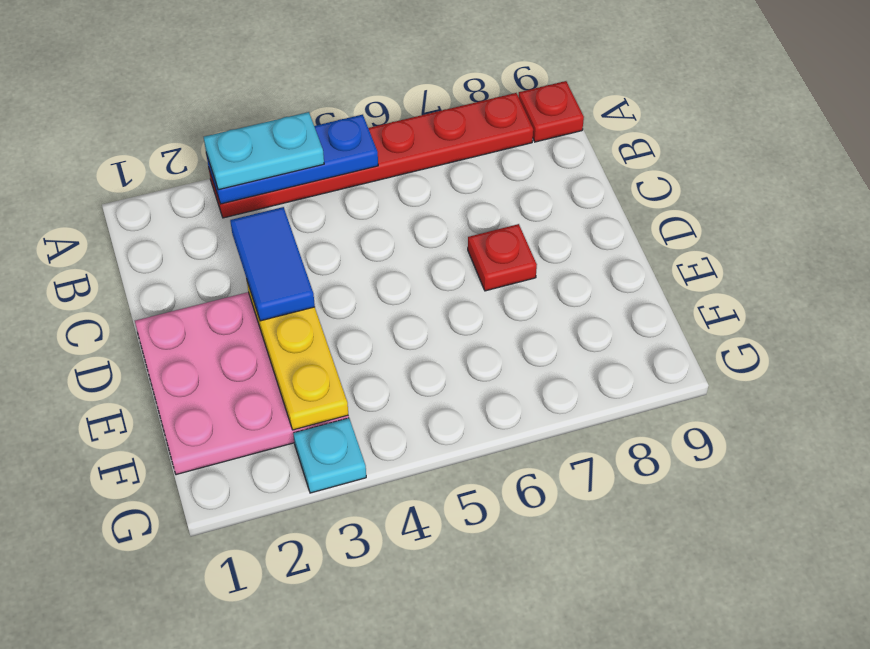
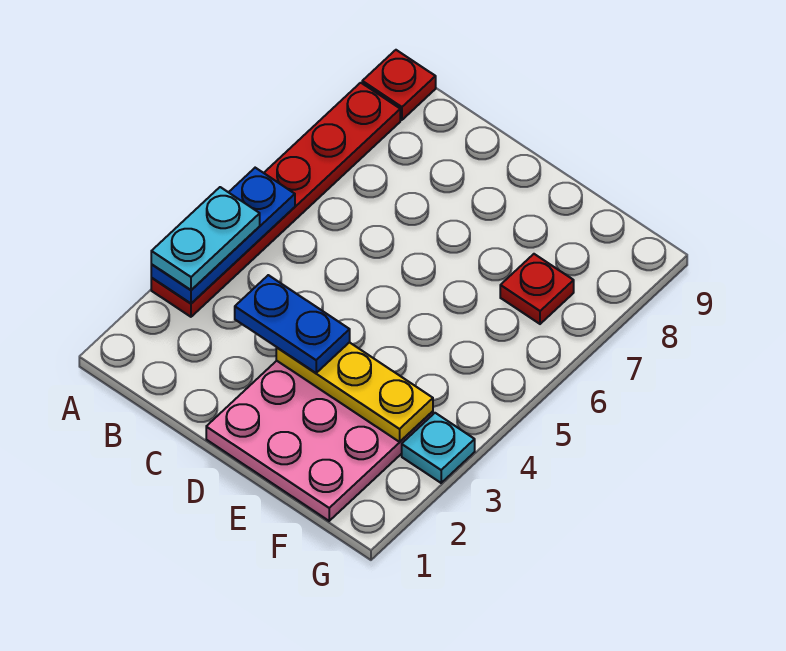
blue tile C3:D3 level 3 -> blue plate C3:D3 level 3
red plate D7 level 1 -> red plate F7 level 1

